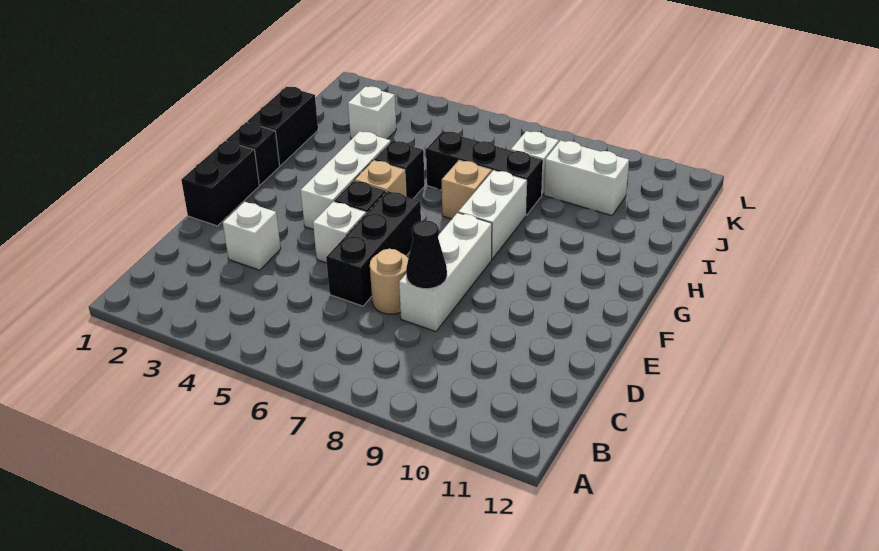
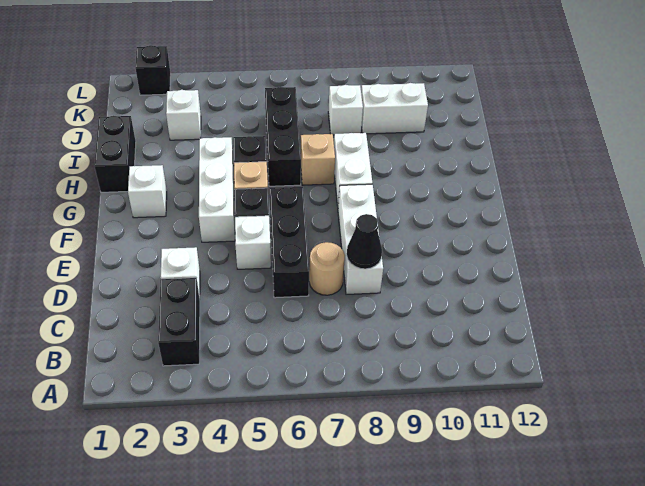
black brick E1:F1 level 1 -> black brick B3:C3 level 1
black brick G1 level 1 -> black brick L2 level 1
none -> white brick G2 level 1
black brick I6:I8 level 1 -> black brick H6:J6 level 1

